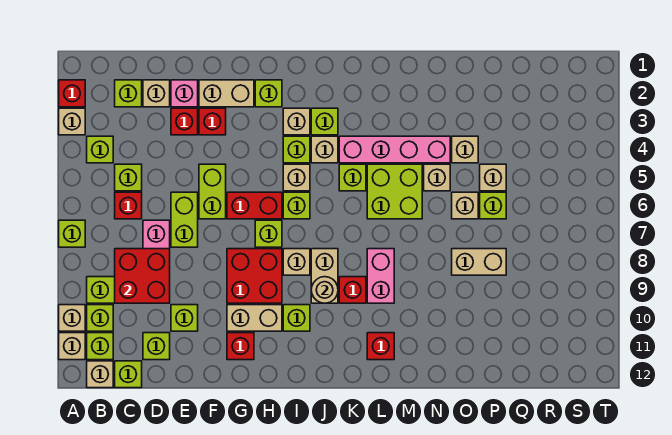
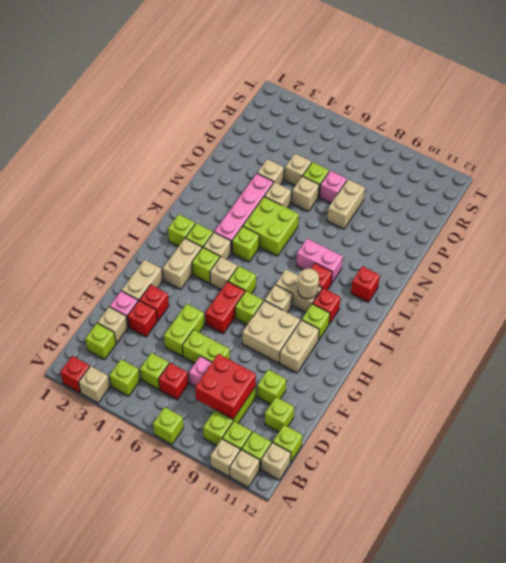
lime brick F5:F6 level 1 -> lime brick E5:F5 level 1
red brick G8:H9 level 1 -> tan brick G8:H9 level 1
red brick G11 level 1 -> red brick J10 level 1
lime brick H2 level 1 -> lime brick J2 level 1
tan brick I3 level 1 -> tan brick H3:I3 level 1
none -> pink brick P7 level 1

